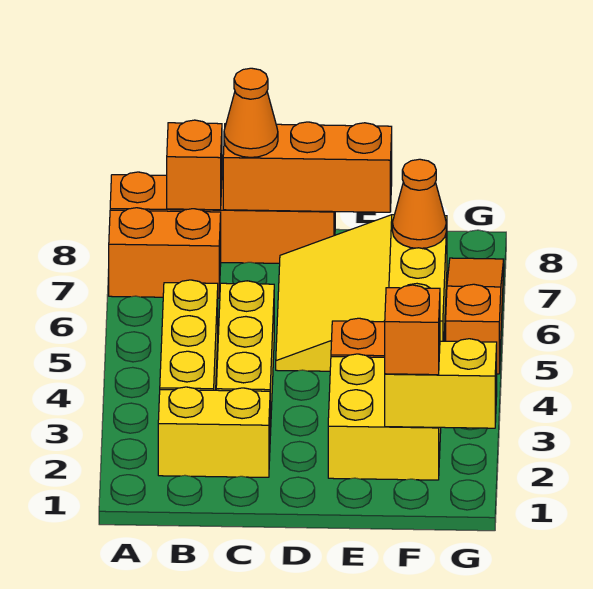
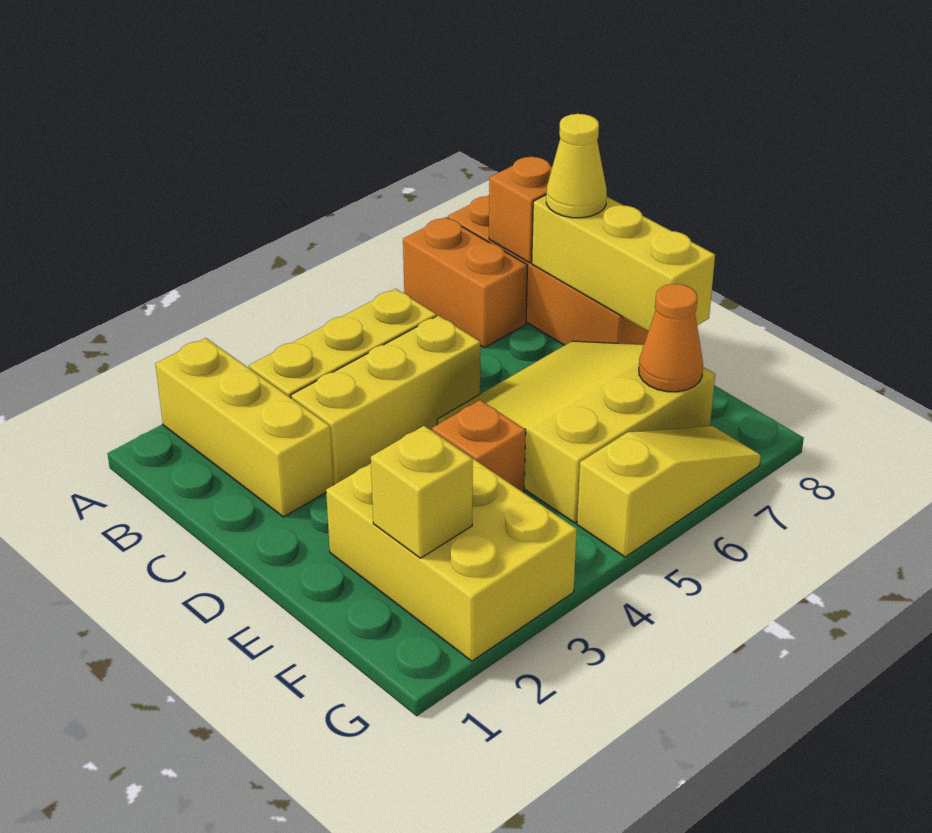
yellow brick B2:C2 level 1 -> yellow brick A2:C2 level 1
orange brick C8:E8 level 2 -> yellow brick C8:E8 level 2
orange cone C8 level 3 -> yellow cone C8 level 3
yellow brick E2:F3 level 1 -> yellow brick E2:G3 level 1
yellow brick F2:G2 level 2 -> yellow brick F2 level 2
orange brick F2 level 3 -> none
orange slope G5:G7 level 1 top 5 -> yellow slope G5:G7 level 1 top 5

